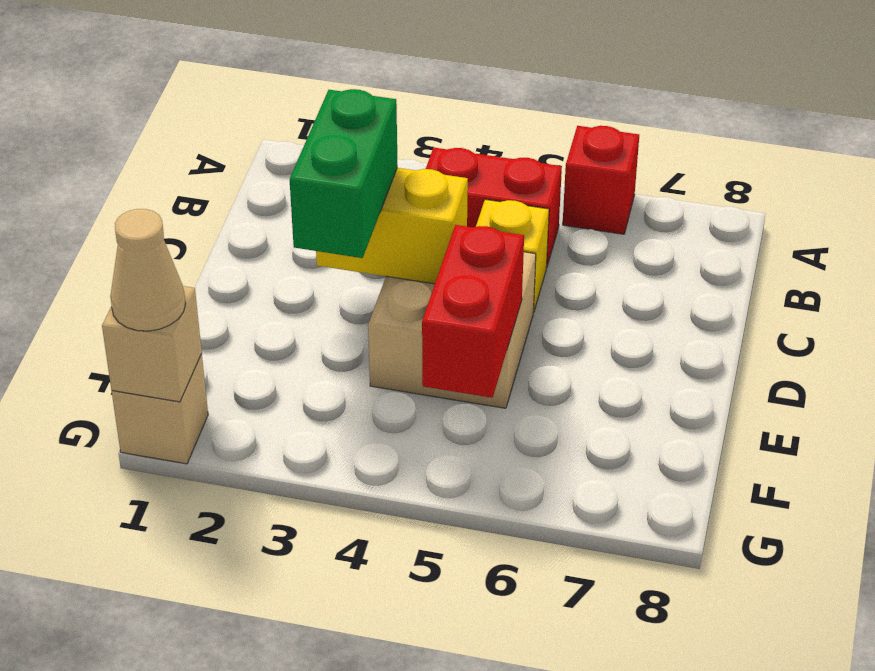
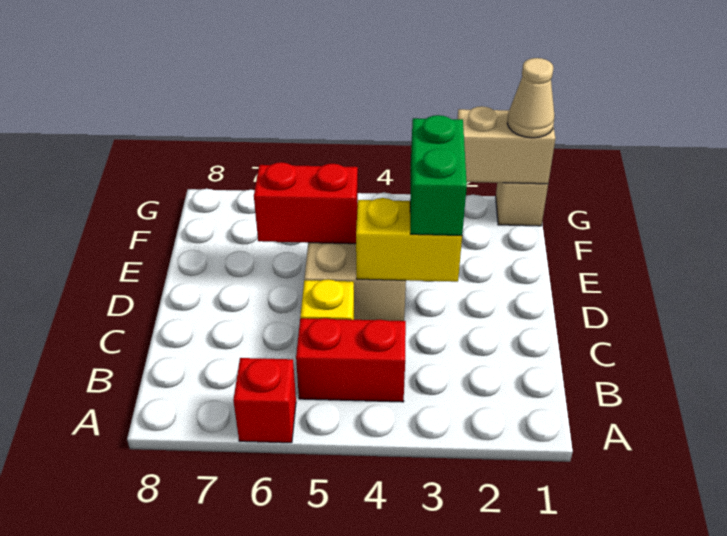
red brick E5:F5 level 2 -> red brick E5:E6 level 2
tan brick G1 level 2 -> tan brick G1:G2 level 2

